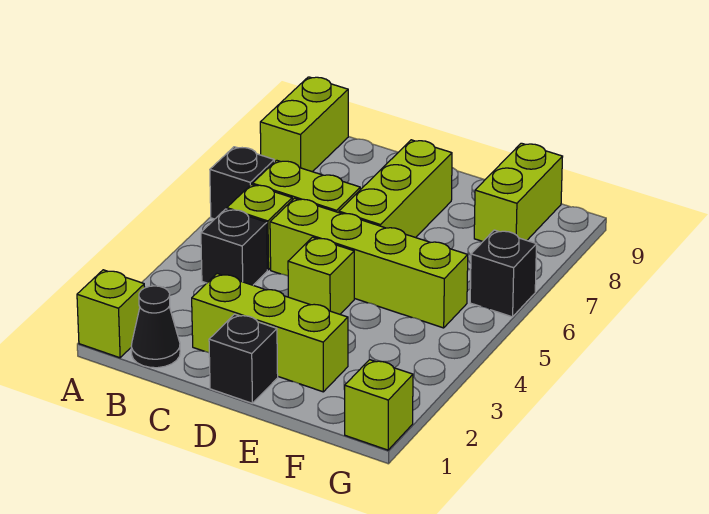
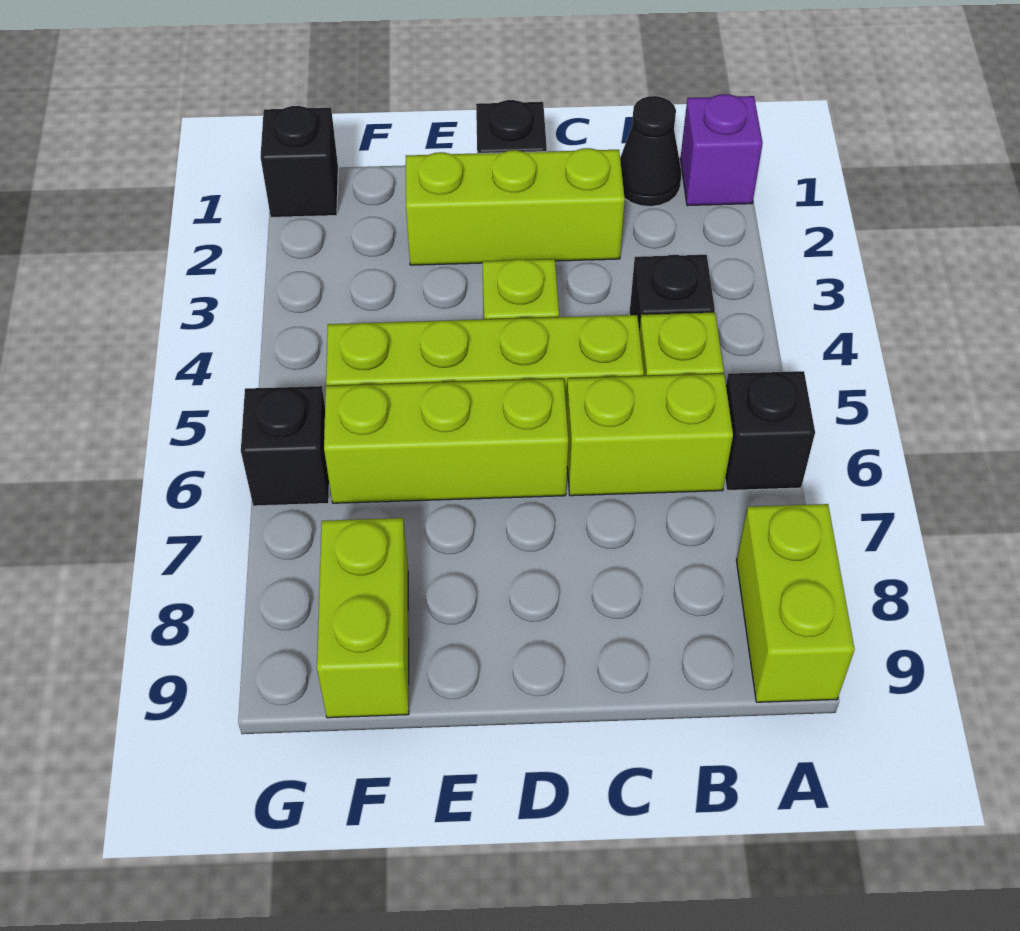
lime brick A1 level 1 -> purple brick A1 level 1
lime brick D6:D8 level 1 -> lime brick D6:F6 level 1
lime brick G1 level 1 -> black brick G1 level 1

